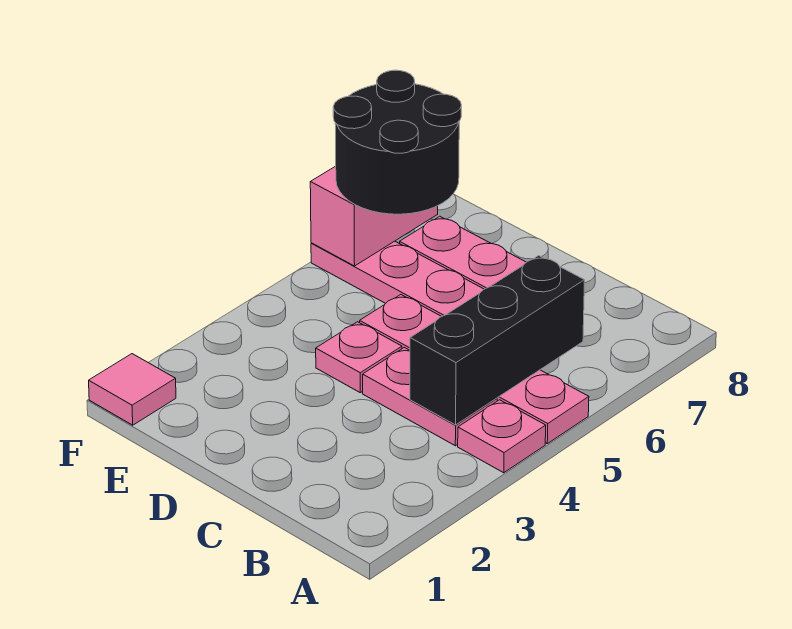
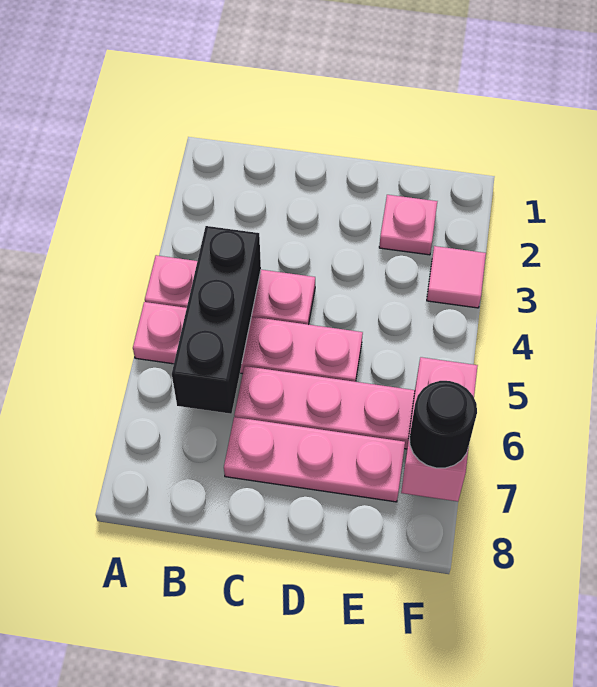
pink plate D4 level 1 -> pink plate E2 level 1
black round brick E6:F7 level 3 -> black round brick F7 level 3
pink tile F1 level 1 -> pink tile F3 level 1

